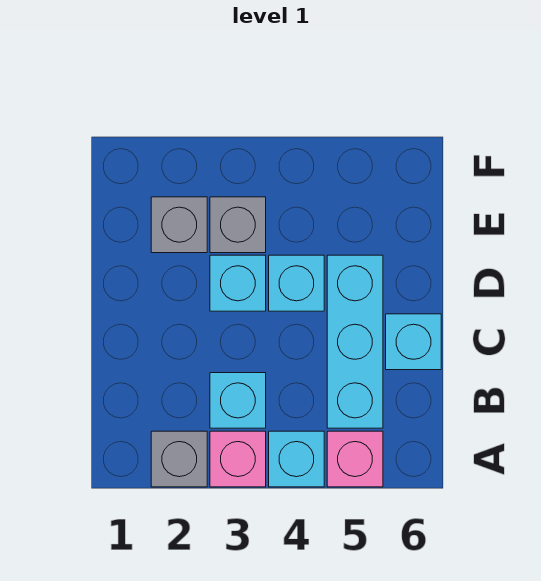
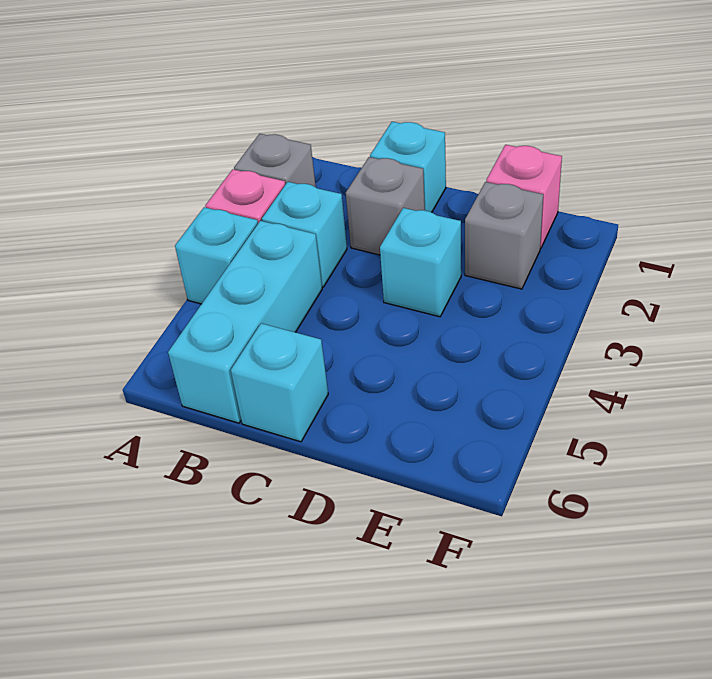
pink brick A5 level 1 -> pink brick E1 level 1
cyan brick B5:D5 level 1 -> cyan brick B4:B6 level 1
cyan brick D4 level 1 -> cyan brick C1 level 1
grey brick E3 level 1 -> grey brick C2 level 1

